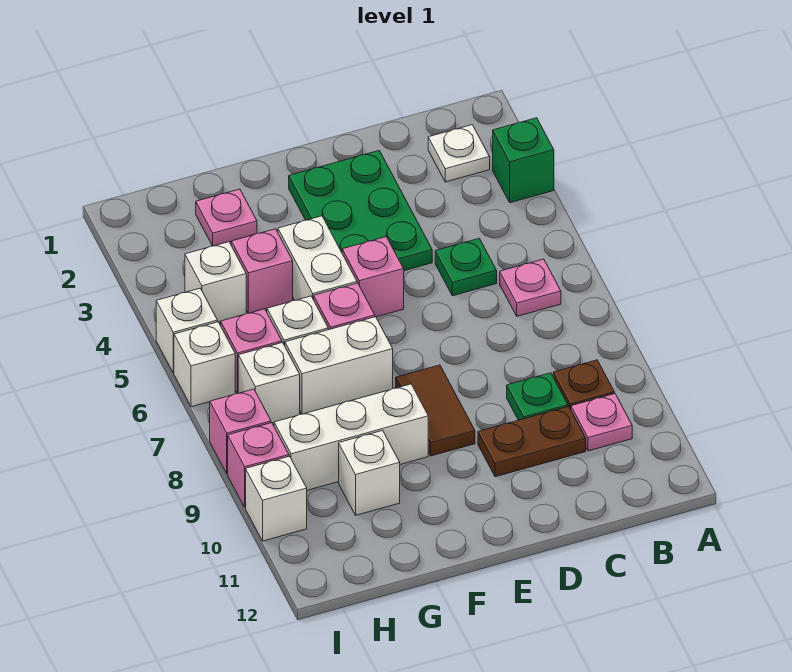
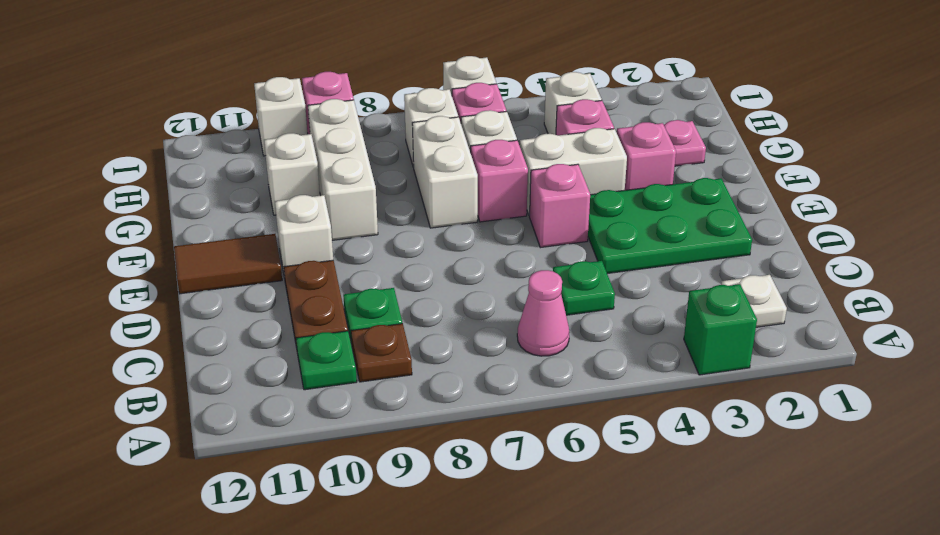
pink plate B6 level 1 -> pink cone B6 level 1
pink plate B10 level 1 -> green plate B10 level 1
brown tile E8:E9 level 1 -> brown tile E11:E12 level 1
white brick I5 level 1 -> white brick E10 level 1
pink brick I8 level 1 -> pink brick F3 level 1

